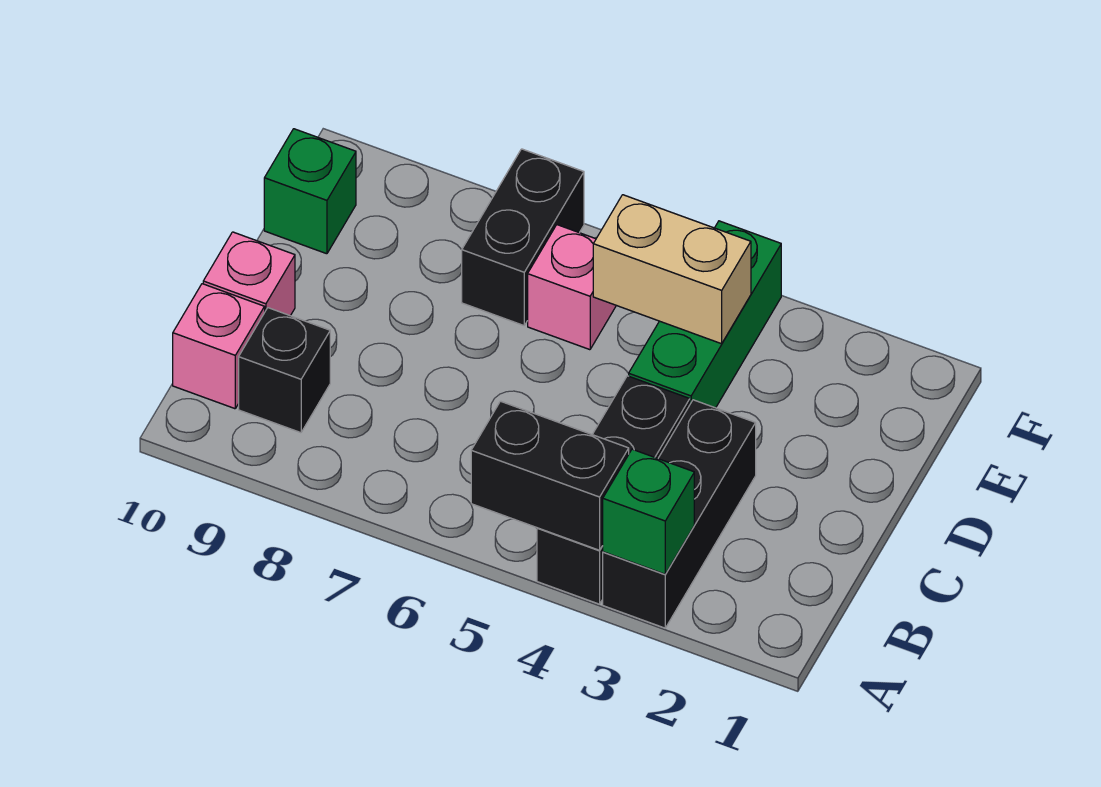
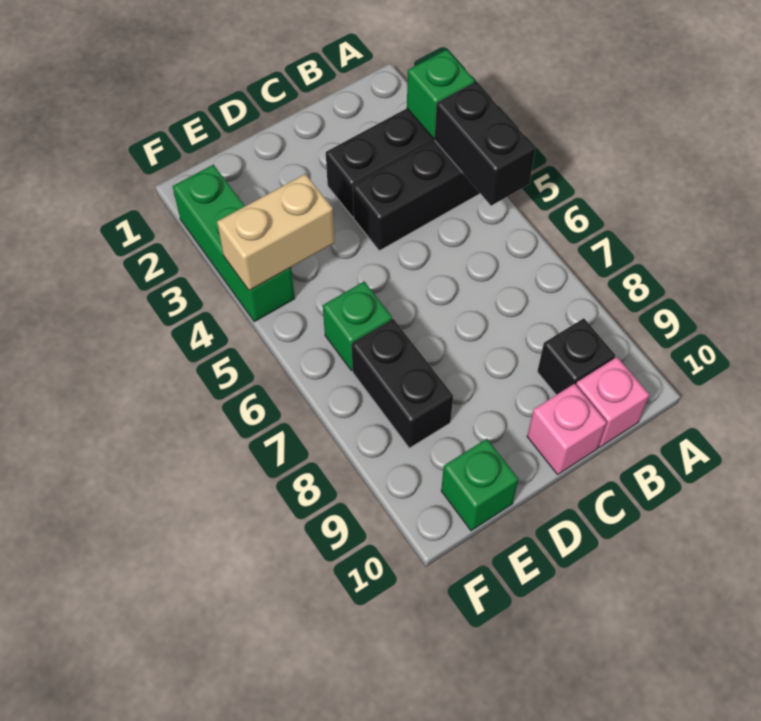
green brick D4:F4 level 1 -> green brick F2:F4 level 1
tan brick E4:E5 level 2 -> tan brick E4:F4 level 2
pink brick E6 level 1 -> green brick E6 level 1
black brick E7:F7 level 1 -> black brick E7:E8 level 1

